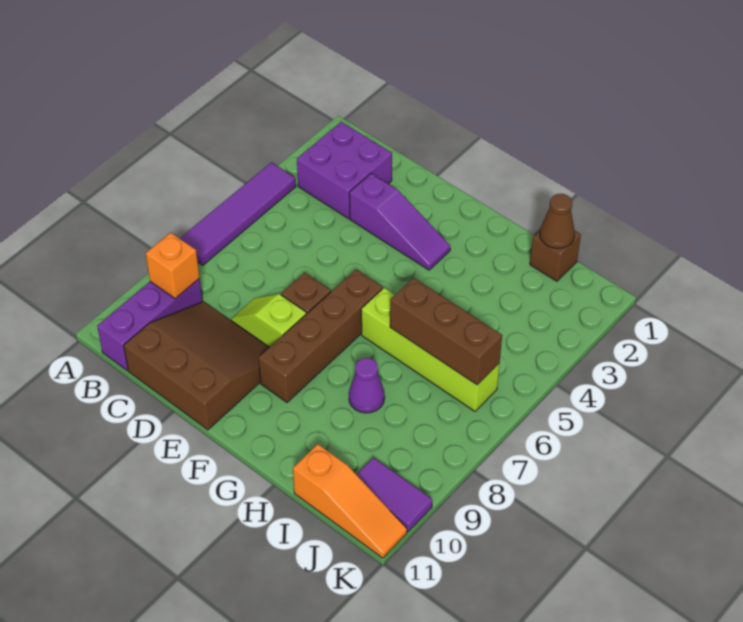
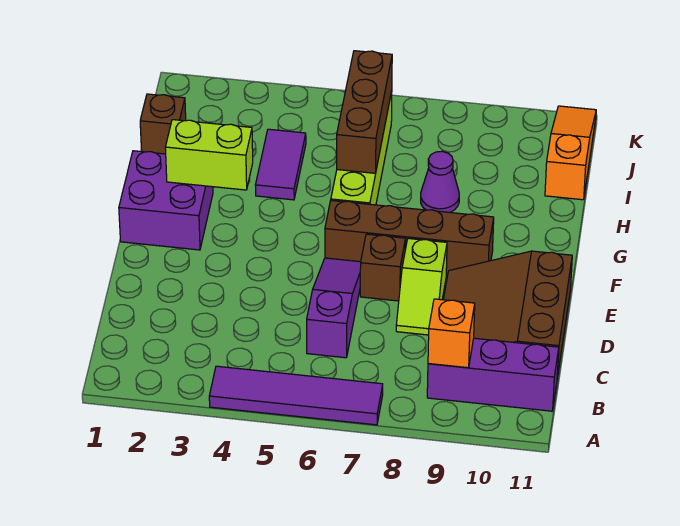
purple brick B2:C3 level 1 -> purple brick F1:G2 level 1
purple slope D3:F3 level 1 top D -> purple slope C6:E6 level 1 top C
none -> lime brick G2:G3 level 2
brown cone I1 level 2 -> none
purple tile J10:K10 level 1 -> purple tile H4:I4 level 1

